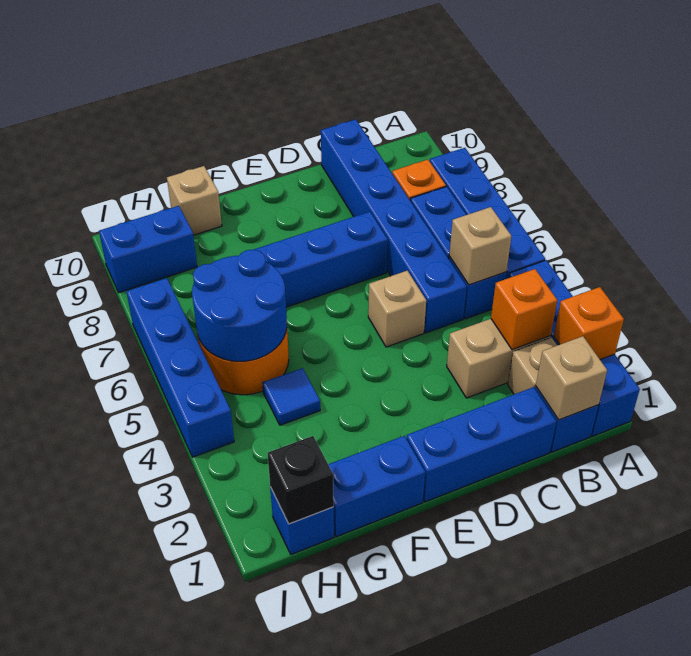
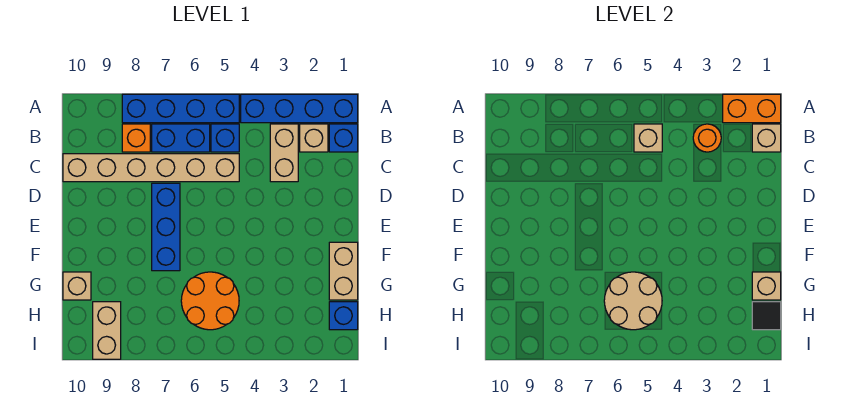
orange brick A2 level 2 -> orange brick A1:A2 level 2
orange brick B3 level 2 -> orange round brick B3 level 2
blue brick C1:E1 level 1 -> none
blue brick C5:C10 level 1 -> tan brick C5:C10 level 1
tan brick D5 level 1 -> tan brick G1 level 2
blue brick F1:G1 level 1 -> tan brick F1:G1 level 1
blue tile G4 level 1 -> none
blue round brick G5:H6 level 2 -> tan round brick G5:H6 level 2
black brick H1 level 2 -> black tile H1 level 2
blue brick H9:I9 level 1 -> tan brick H9:I9 level 1
blue brick I4:I7 level 1 -> none

